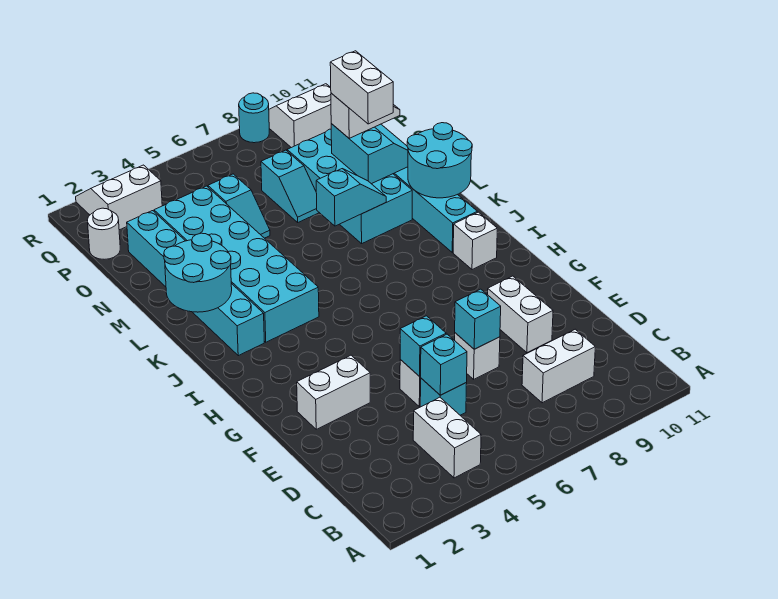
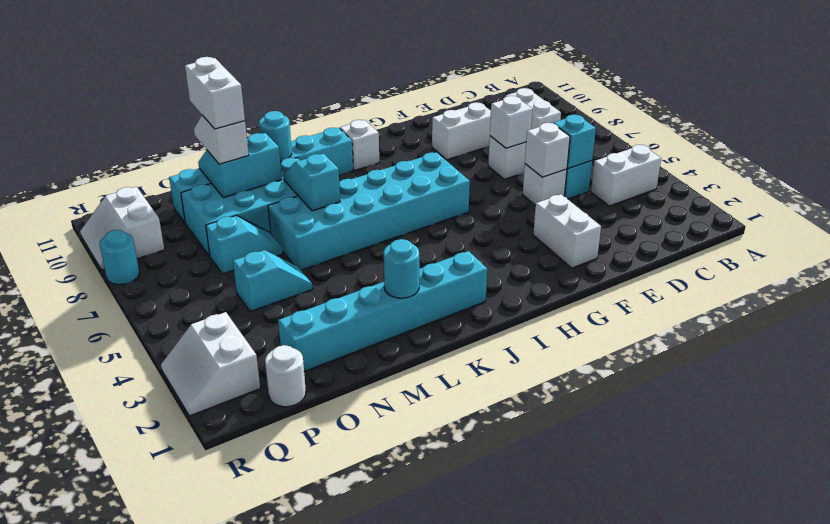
cyan brick E5 level 2 -> white brick E5 level 2
cyan brick E7 level 2 -> white brick E7 level 2
cyan brick J3:O4 level 1 -> cyan brick H6:M7 level 1
cyan round brick K1:L2 level 2 -> cyan round brick L2 level 2
cyan round brick K10:L11 level 2 -> cyan round brick L10 level 2
white brick M9:N9 level 4 -> white brick N9:N10 level 4

